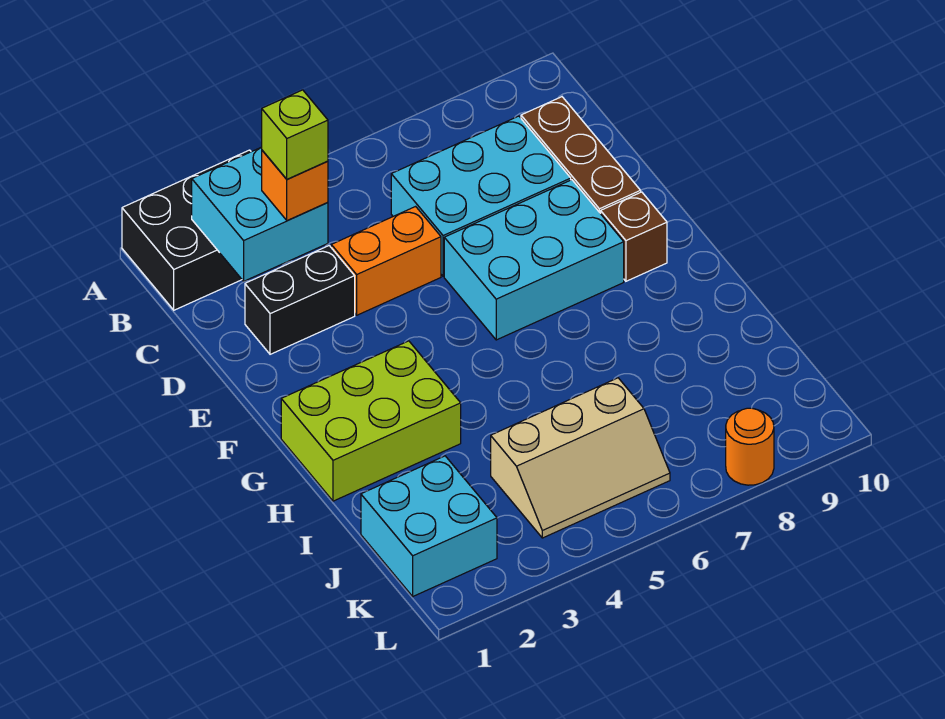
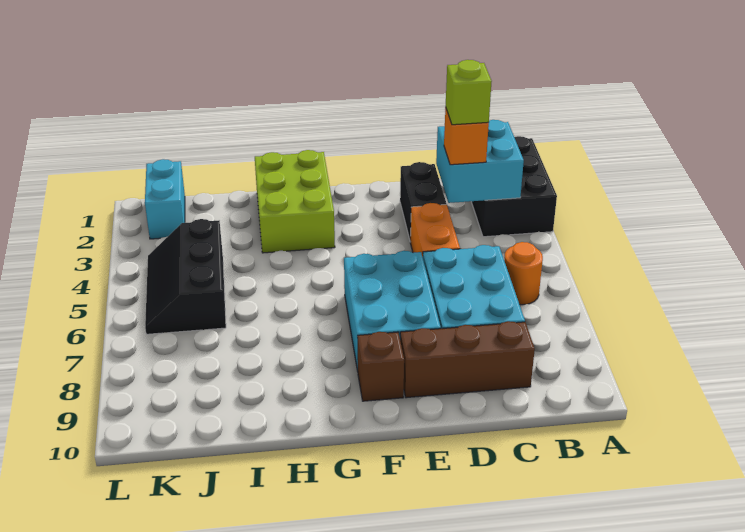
cyan brick J1:K2 level 1 -> cyan brick K1:K2 level 1
tan slope J4:K6 level 1 top J -> black slope J4:K6 level 1 top J
orange round brick L8 level 1 -> orange round brick B6 level 1

